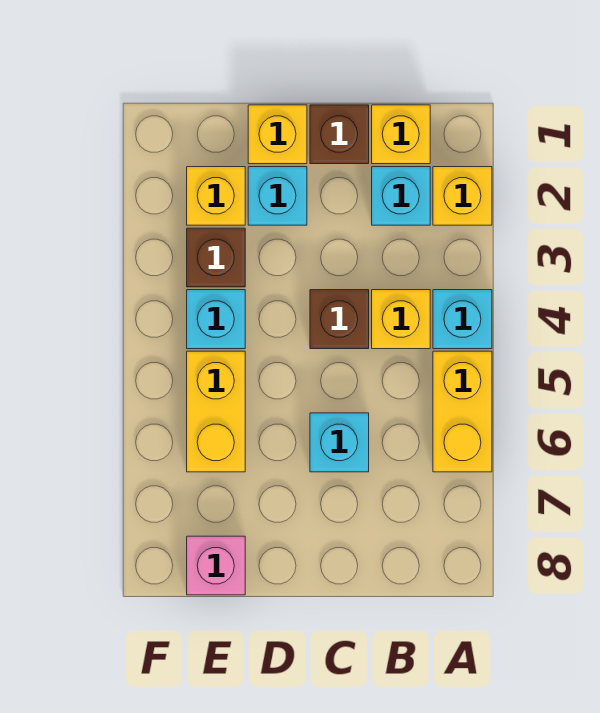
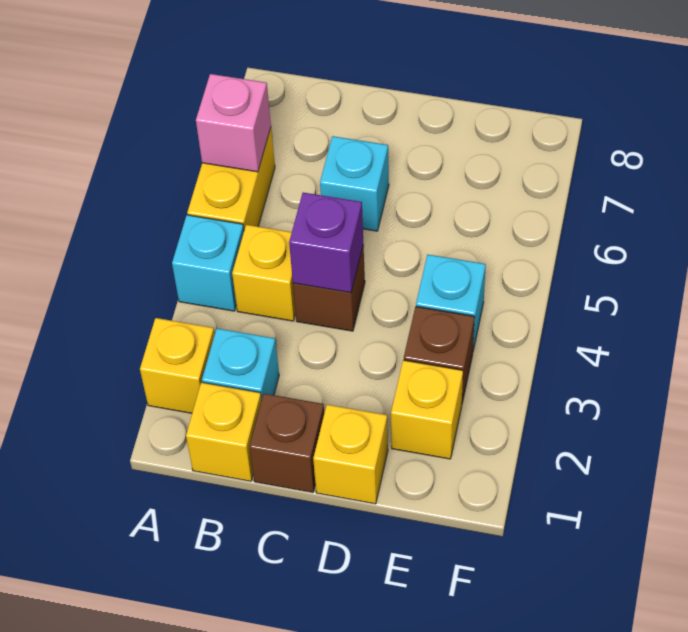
none -> purple brick C4 level 2
cyan brick D2 level 1 -> none
yellow brick E5:E6 level 1 -> none
pink brick E8 level 1 -> pink brick A6 level 2

